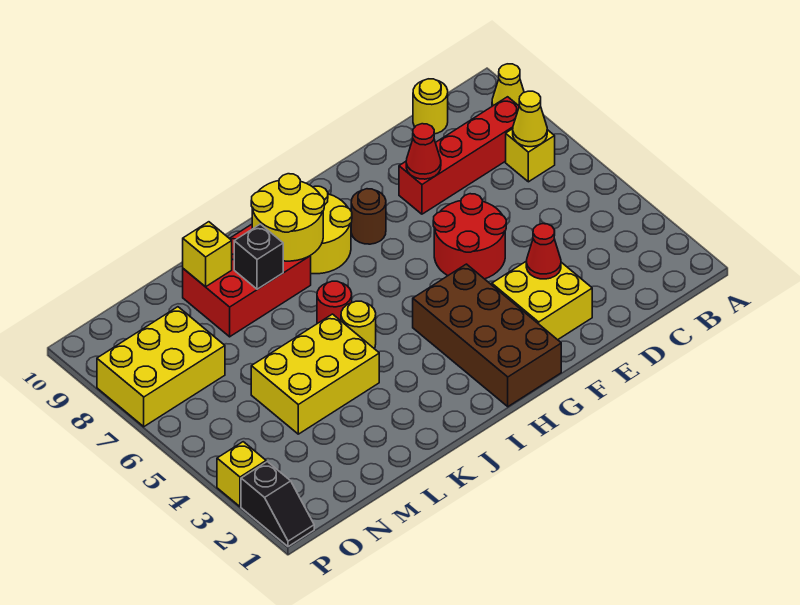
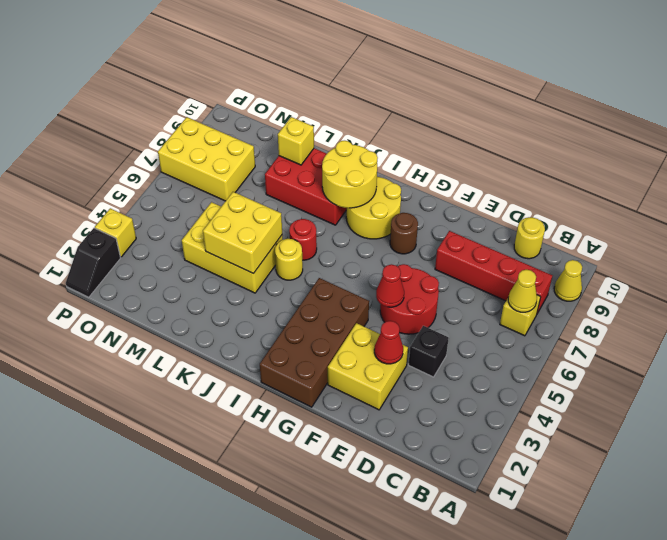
red cone E8 level 2 -> red cone F5 level 2
none -> yellow brick K4:L5 level 2
black brick K8 level 2 -> black brick D4 level 1

